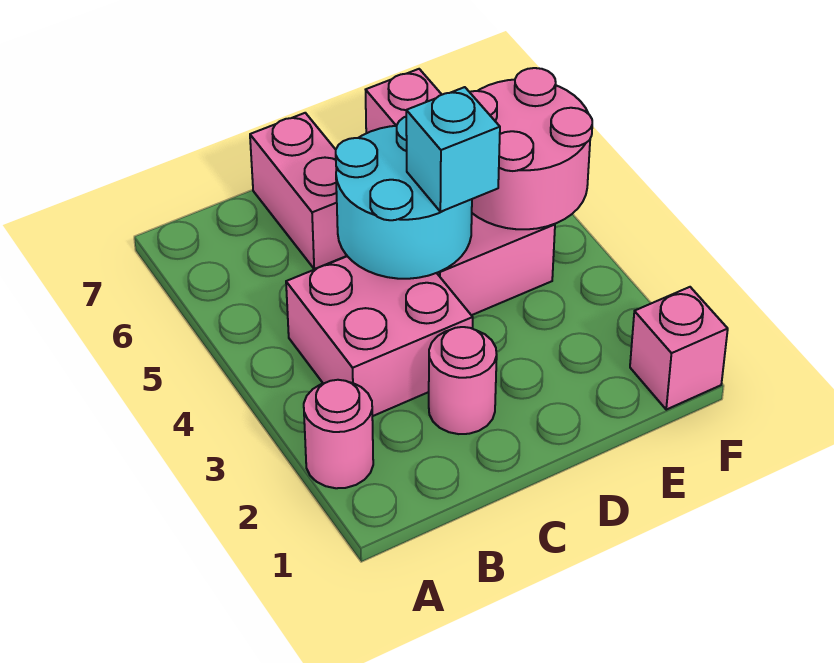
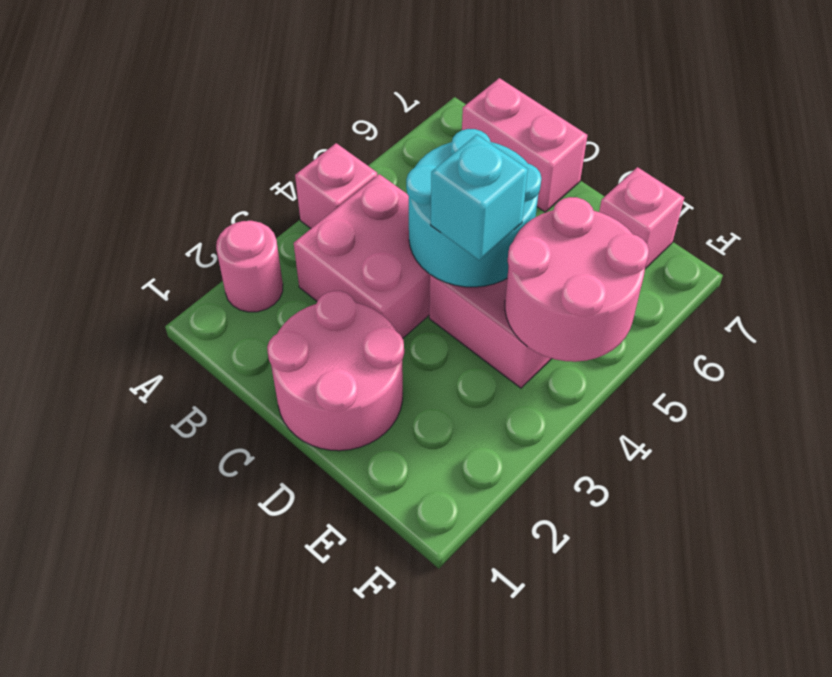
pink round brick C2 level 1 -> pink round brick C1:D2 level 1
pink brick C6:C7 level 1 -> pink brick B7:C7 level 1
pink brick F1 level 1 -> pink brick A4 level 1

